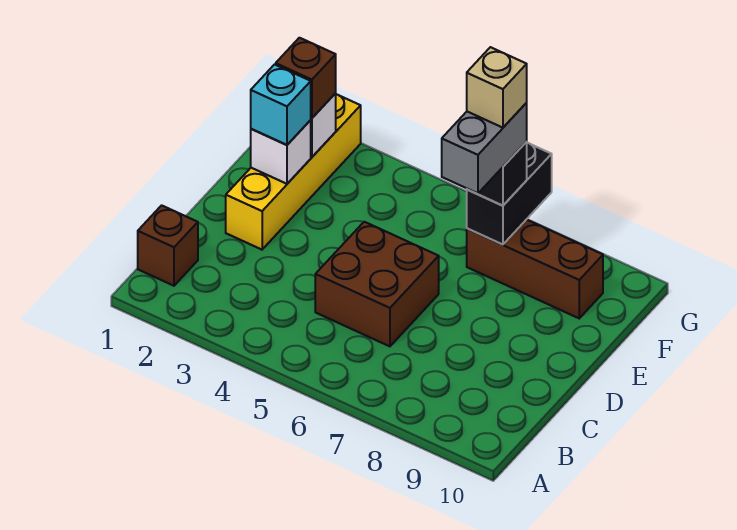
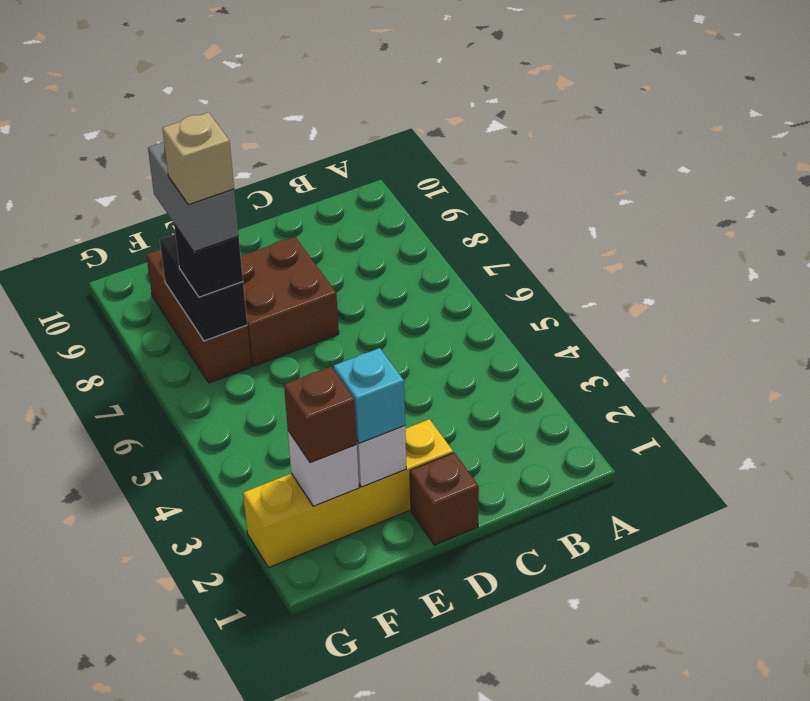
brown brick B1 level 1 -> brown brick D1 level 1
brown brick C5:D6 level 1 -> brown brick D7:E8 level 1
grey brick E7:F7 level 4 -> grey brick F7:F8 level 4
black brick F7:G7 level 2 -> black brick F7:F8 level 2

